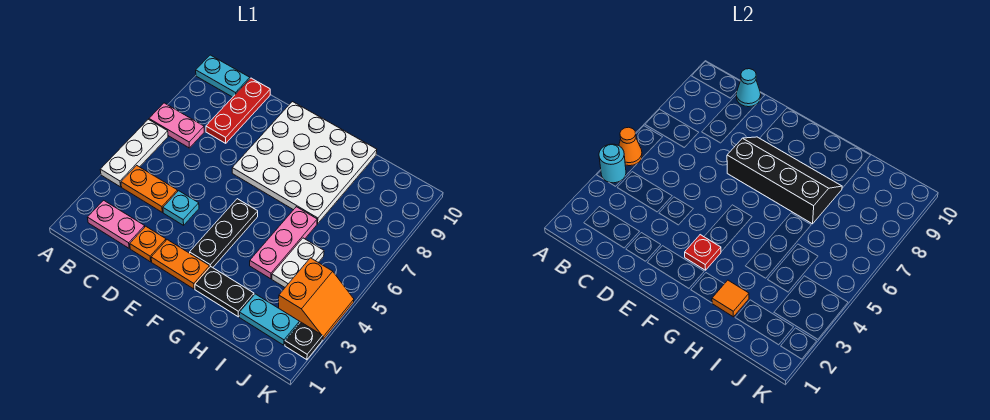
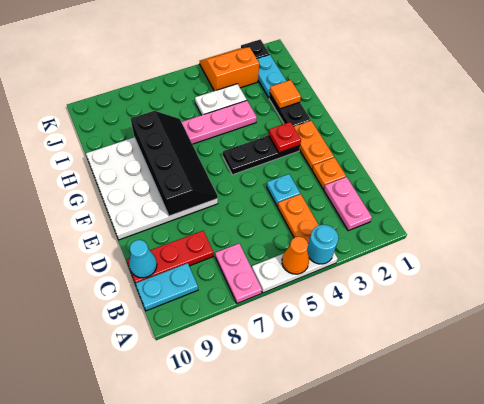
cyan plate A10:B10 level 1 -> cyan plate B9:B10 level 1
black slope E7:H8 level 2 top 7 -> black slope E7:H8 level 2 top 8

